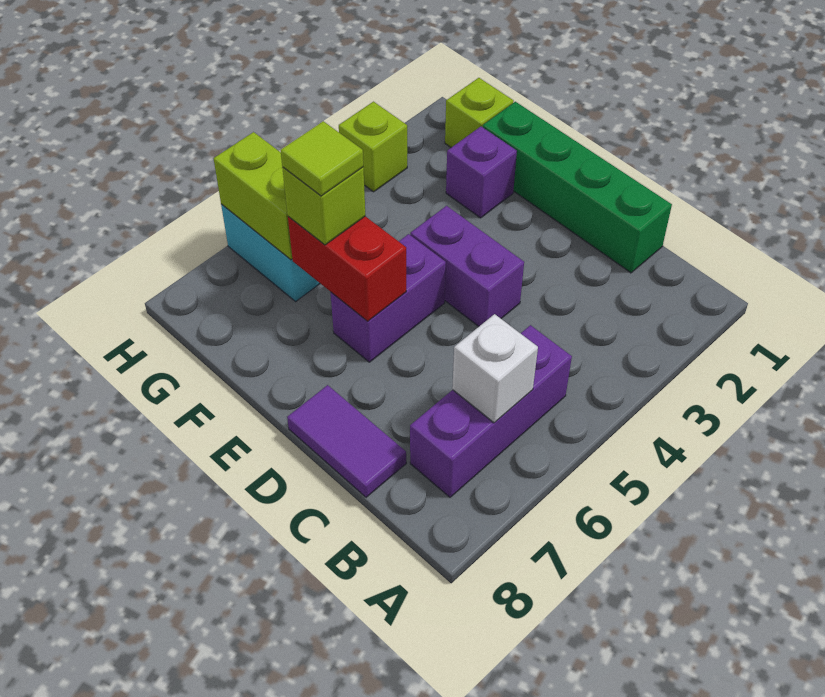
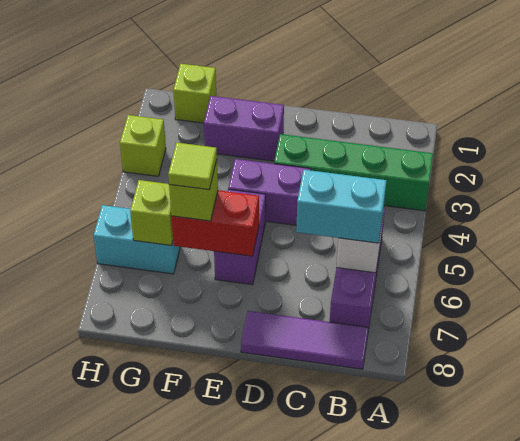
none -> cyan brick B6:C6 level 3
green brick C1:F1 level 1 -> green brick A3:D3 level 1
purple tile C8:D8 level 1 -> purple tile B8:D8 level 1
purple brick F2 level 1 -> purple brick E2:F2 level 1
lime brick G6:H6 level 2 -> lime brick G6 level 2

